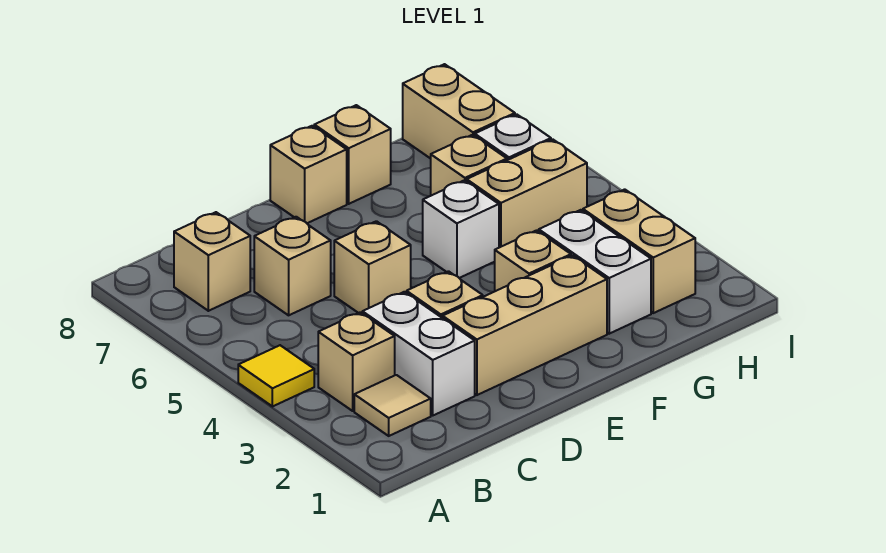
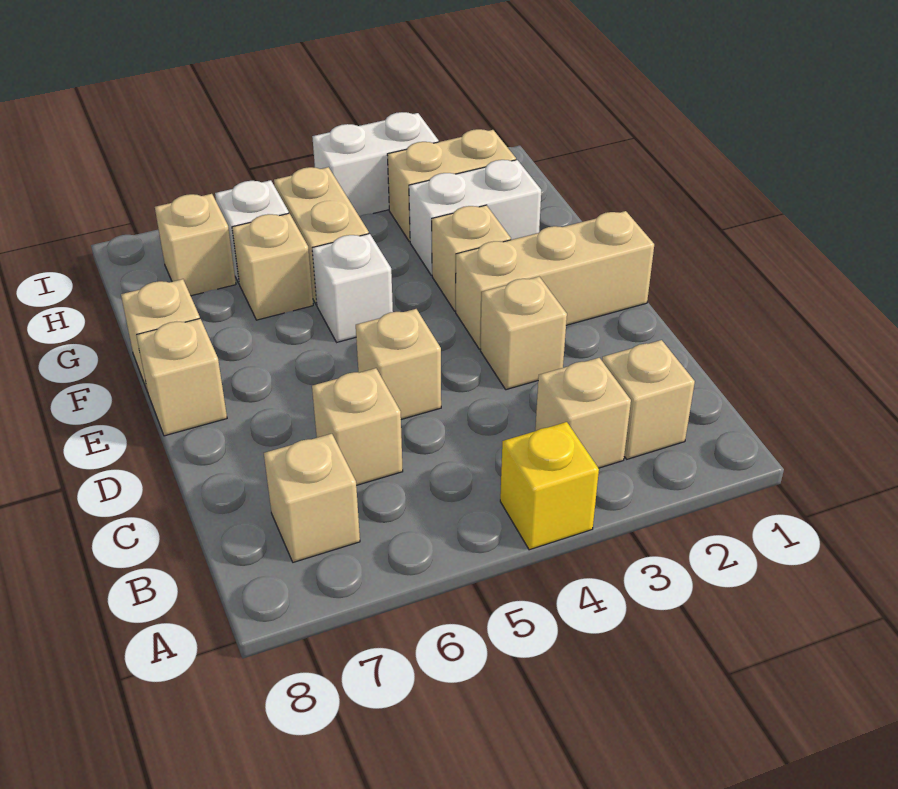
yellow tile A4 level 1 -> yellow brick A4 level 1
tan tile B2 level 1 -> tan brick B2 level 1
white brick C2:C3 level 1 -> white brick I3:I4 level 1
tan brick D2:F2 level 1 -> tan brick E1:E3 level 1
tan brick H7:H8 level 1 -> tan brick H7 level 1

